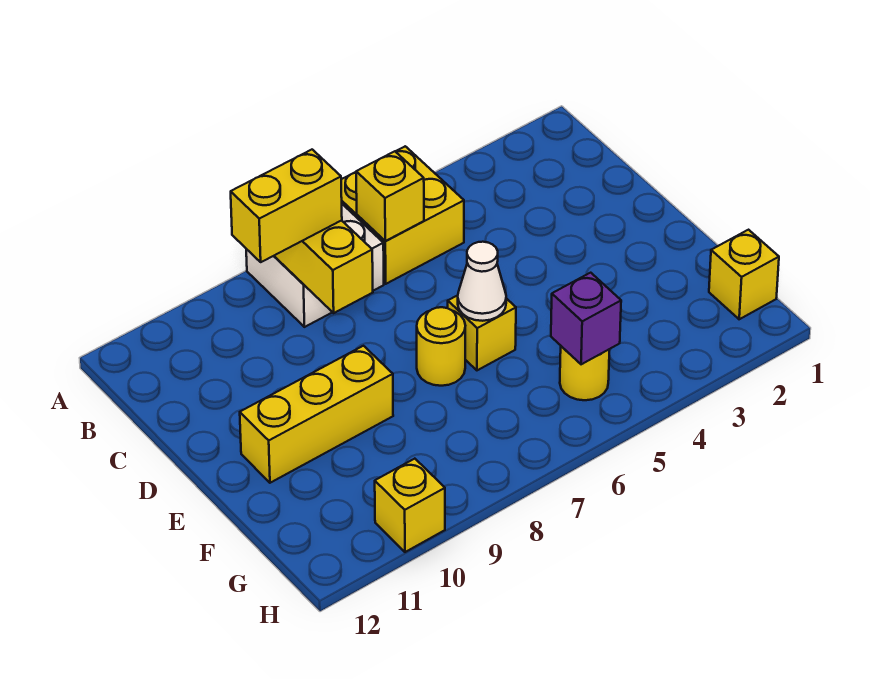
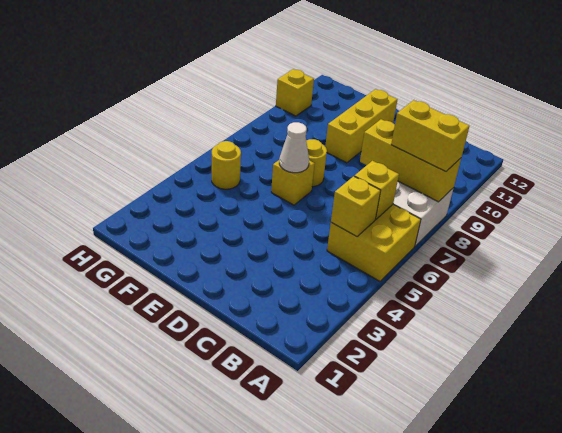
yellow brick B8:B9 level 3 -> yellow brick A8:B8 level 3
yellow brick G1 level 1 -> yellow brick B5 level 2
purple brick G5 level 2 -> none

